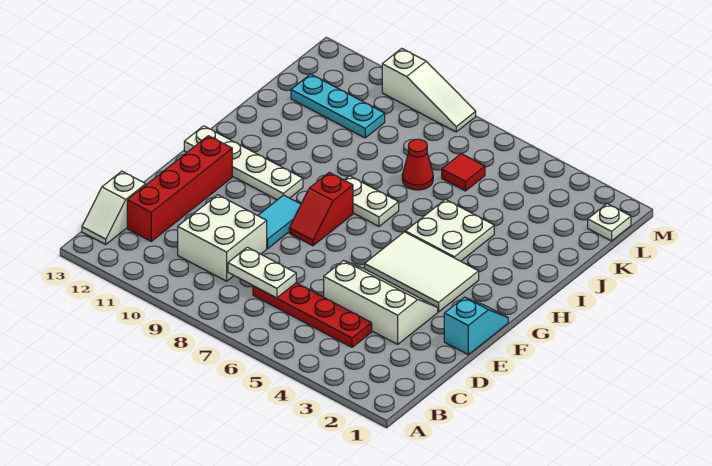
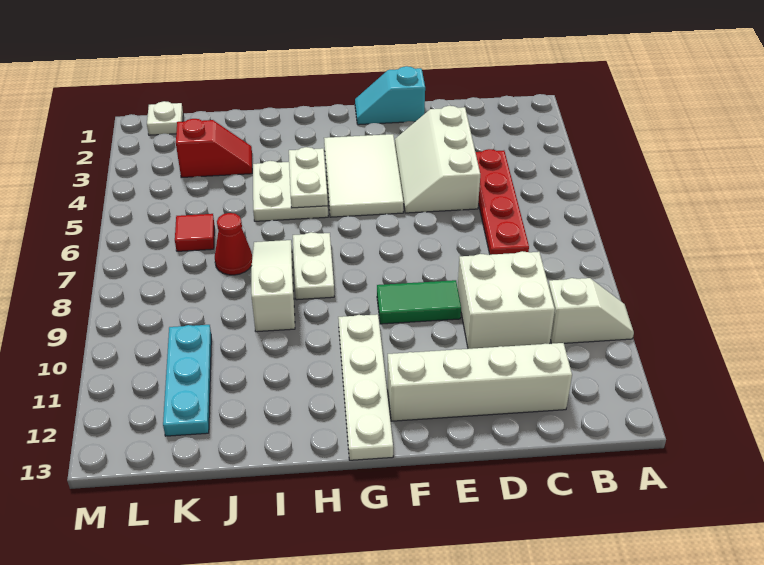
white slope B13:C13 level 1 top C -> white slope A10:B10 level 1 top B
white plate C7:C8 level 2 -> white plate H4:H5 level 2
red brick C12:F12 level 1 -> white brick C12:F12 level 1
cyan tile E9:F9 level 1 -> green tile E9:F9 level 1
red slope F8:G8 level 1 top G -> red slope J3:K3 level 1 top K
white slope M8:M10 level 1 top 10 -> white slope I7:I9 level 1 top 9

